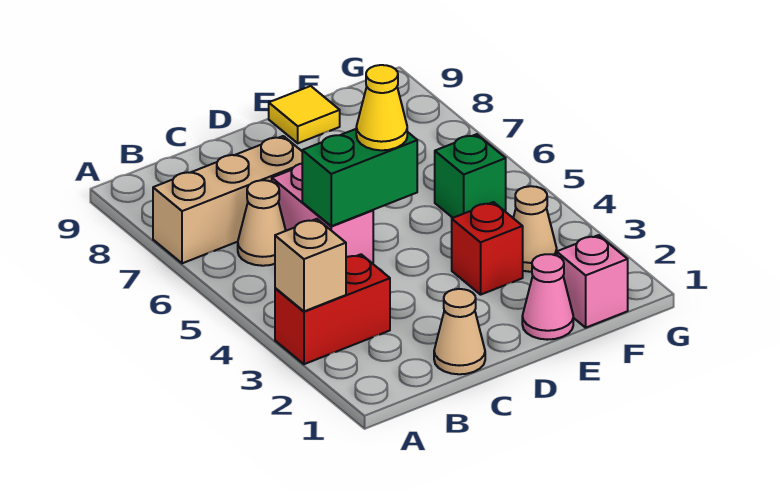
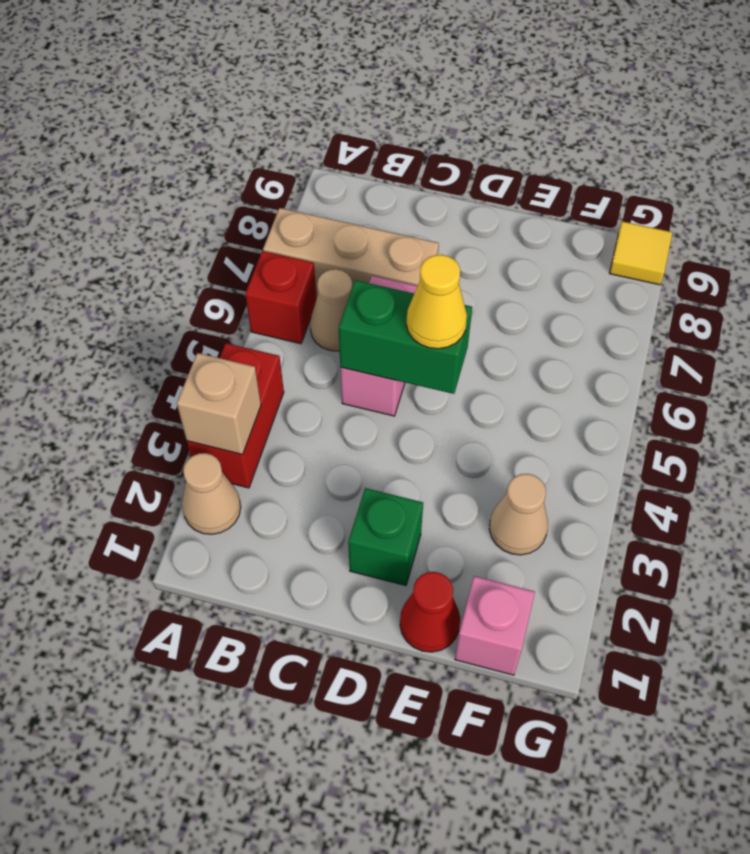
red brick A3:B3 level 1 -> red brick A3:A4 level 1
tan cone C1 level 1 -> tan cone A2 level 1
pink cone E1 level 1 -> red cone E1 level 1
red brick E3 level 1 -> red brick A6 level 1
yellow tile E9 level 1 -> yellow tile G9 level 1
green brick F5 level 1 -> green brick D2 level 1

